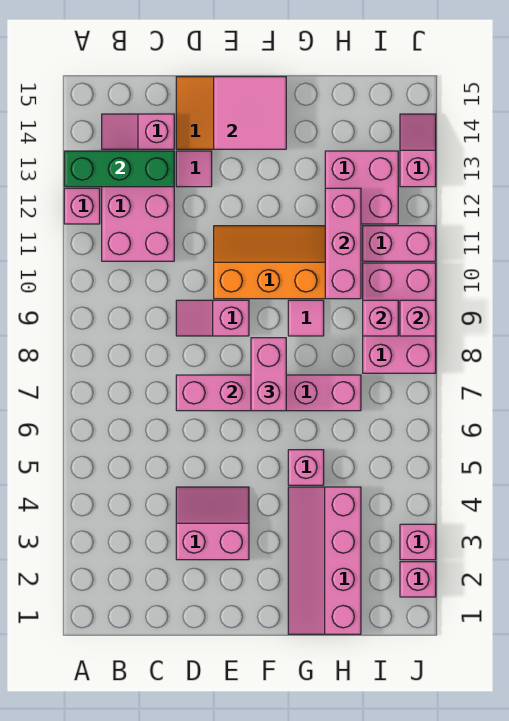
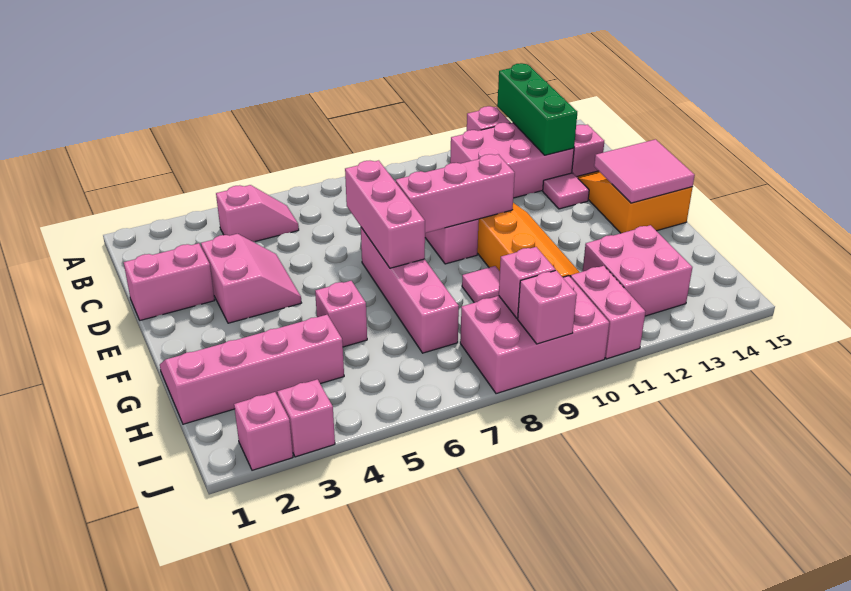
pink brick F7:F8 level 3 -> pink brick D1:D2 level 1
pink brick H10:H12 level 2 -> pink brick E8:E10 level 2
pink slope J13:J14 level 1 top 13 -> pink slope B4:B5 level 1 top 4

